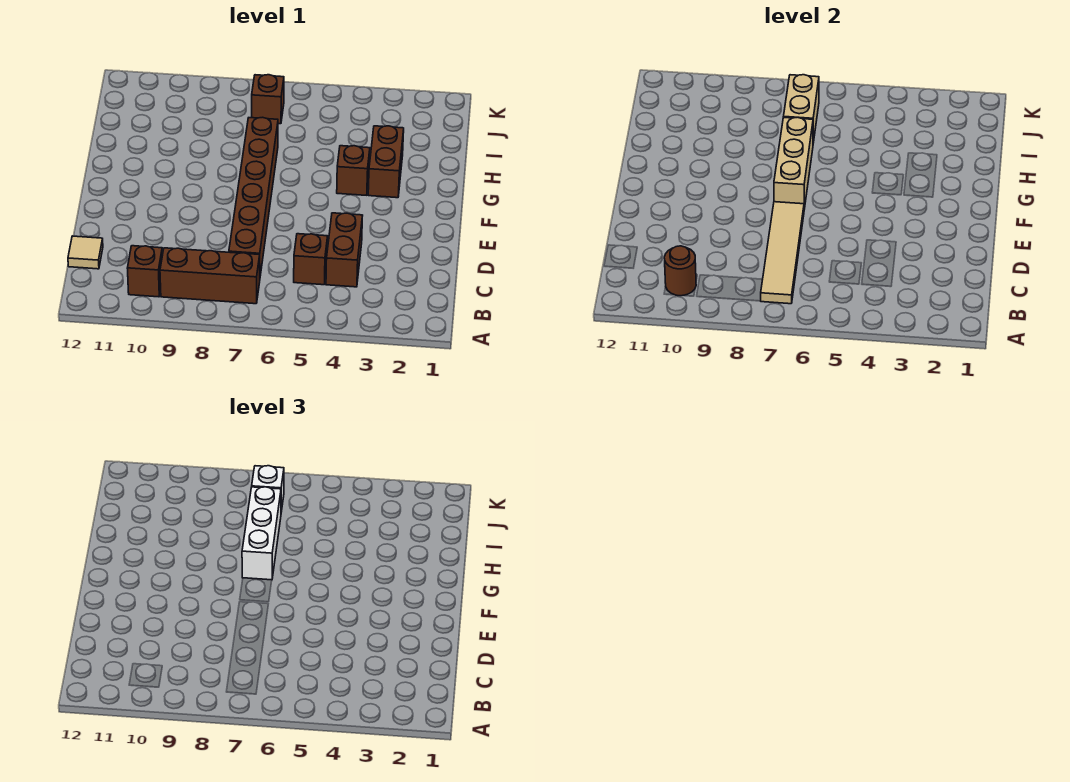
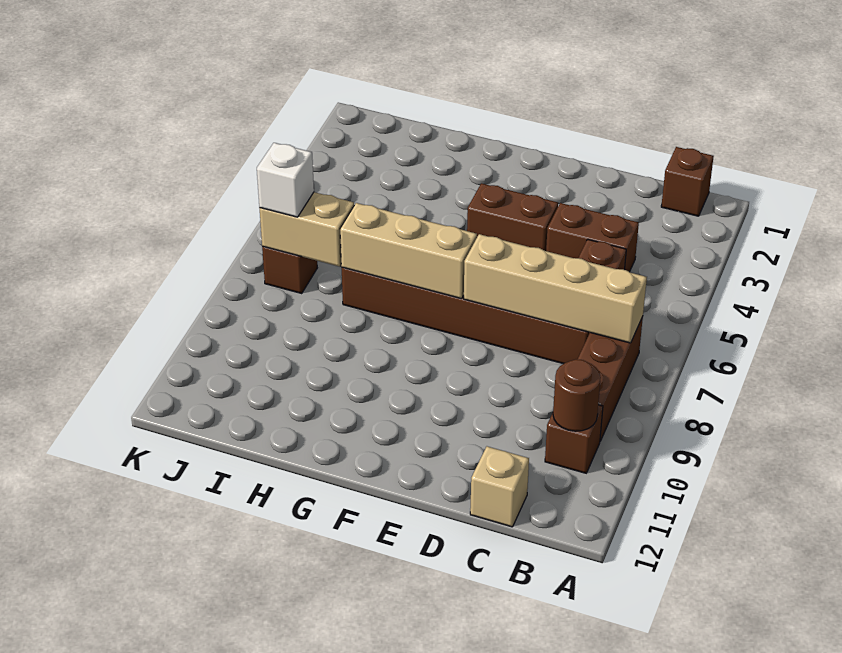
tan tile B7:E7 level 2 -> tan brick B7:E7 level 2
tan tile C12 level 1 -> tan brick C12 level 1
brown brick G3:H3 level 1 -> brown brick E4:F4 level 1
brown brick G4 level 1 -> brown brick B1 level 1
white brick G7:I7 level 3 -> none

